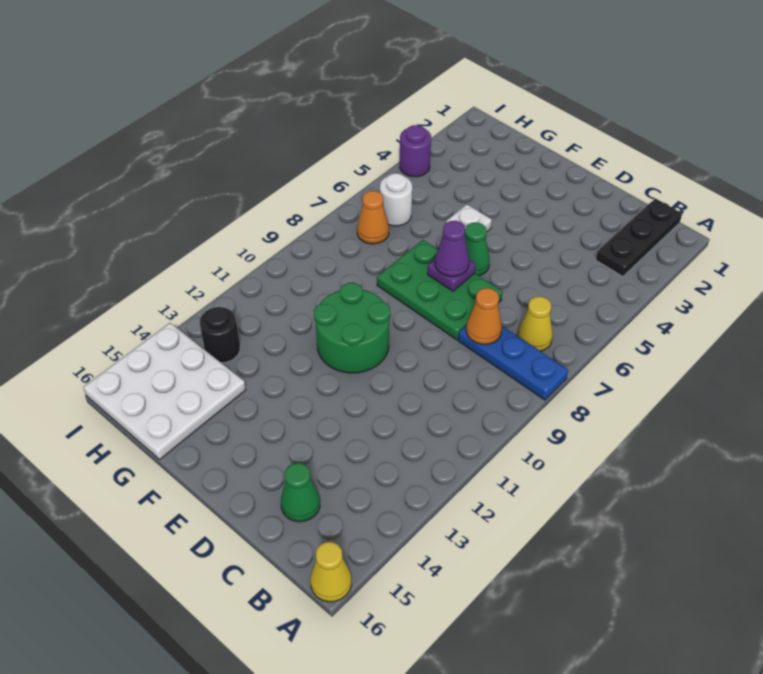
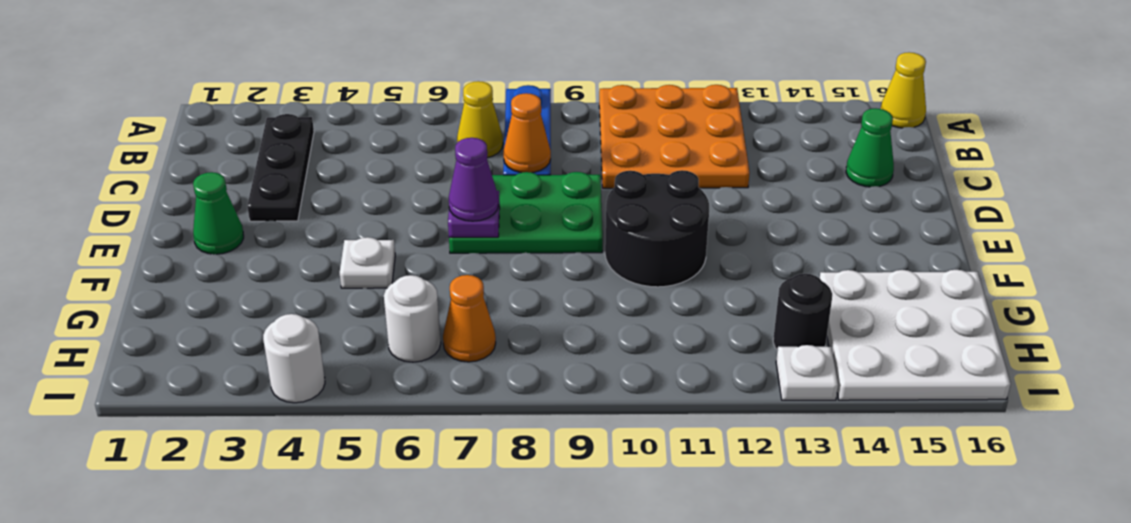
none -> orange plate A10:C12 level 1
black plate B1:B3 level 1 -> black plate B3:D3 level 1
green plate D7:F8 level 1 -> green plate D7:E9 level 1
green cone E6 level 1 -> green cone E2 level 1
green round brick E10:F11 level 1 -> black round brick E10:F11 level 1
purple round brick I4 level 1 -> white round brick I4 level 1
none -> white plate I13 level 1

